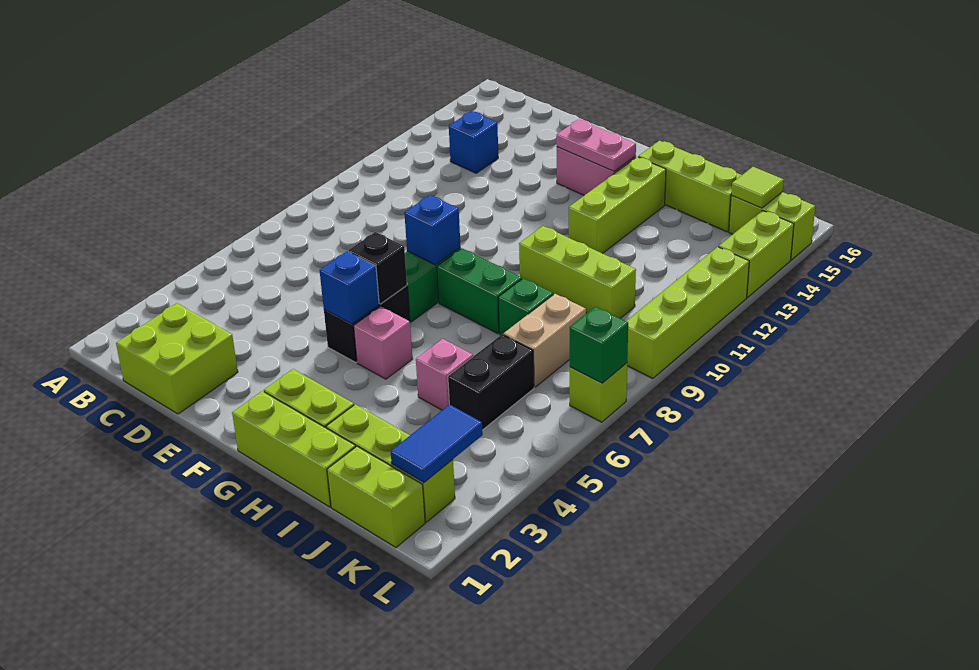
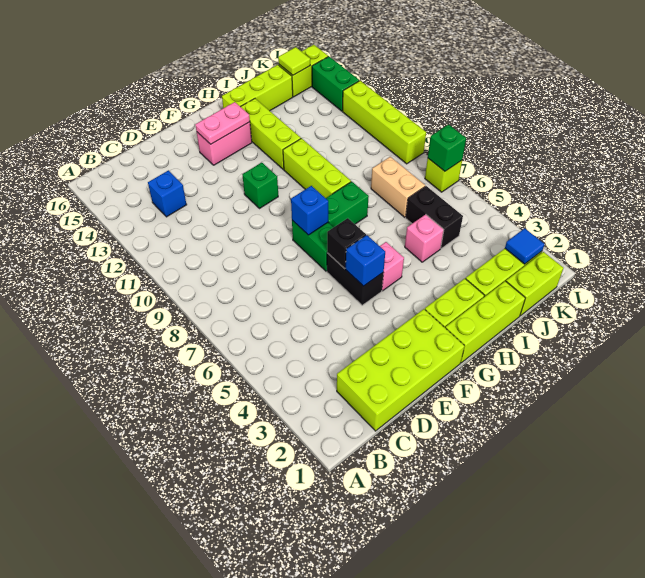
lime brick C1:D2 level 1 -> lime brick C1:F2 level 1
lime brick H10:J10 level 1 -> lime brick H9:H11 level 1
green brick I8 level 1 -> green brick F11 level 1
blue tile K2:K3 level 2 -> blue tile K2 level 2
lime brick L13:L14 level 1 -> green brick L13:L14 level 1

